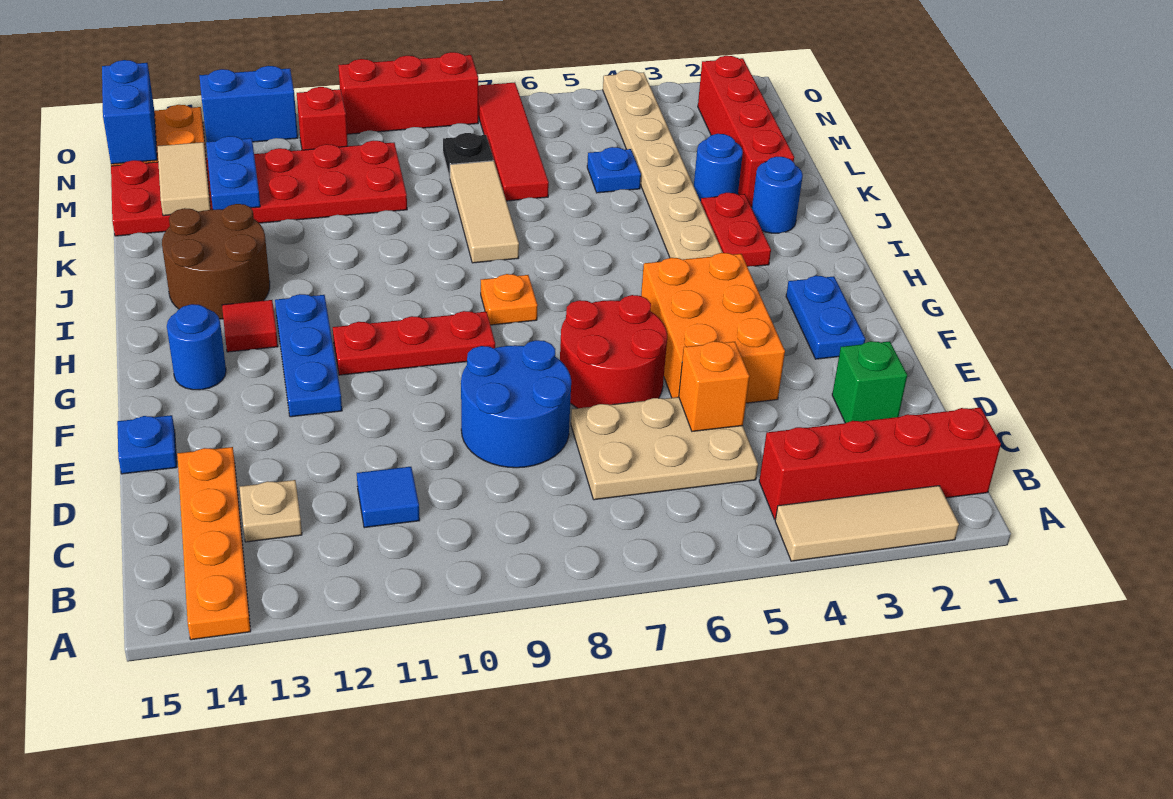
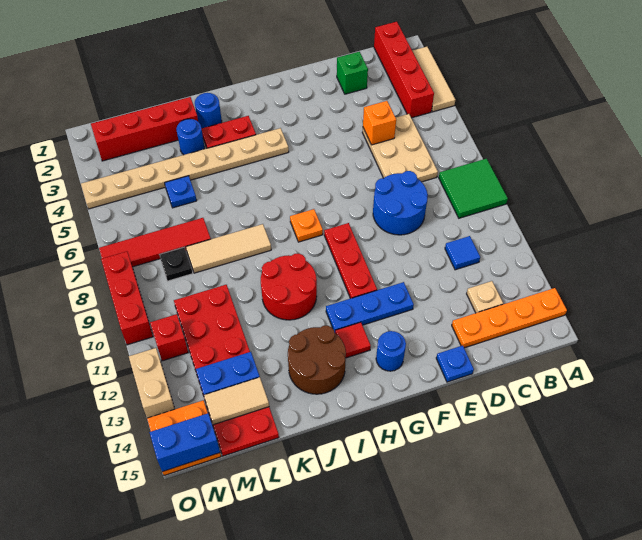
none -> green tile A8:B9 level 1
orange brick E4:G5 level 1 -> none
red round brick E6:F7 level 1 -> red round brick I10:J11 level 1
blue plate F2:G2 level 1 -> none
blue brick O12:O13 level 1 -> tan brick O12:O13 level 1

